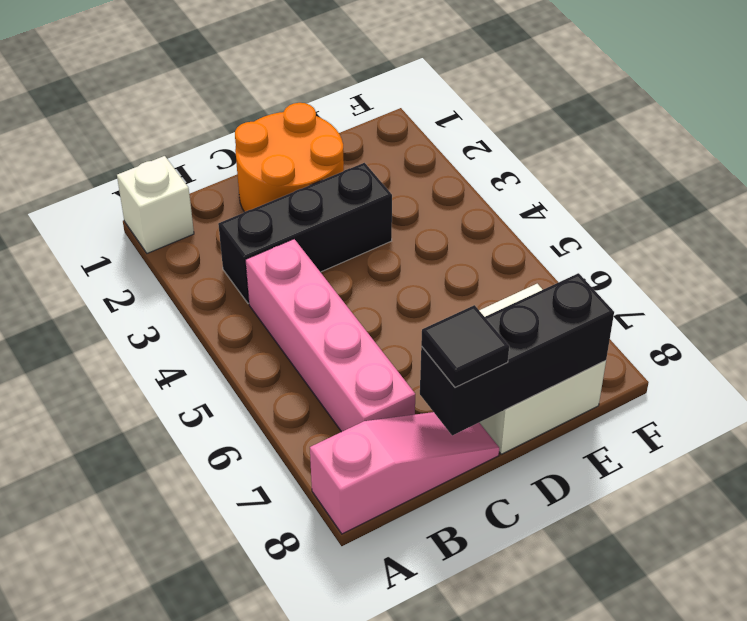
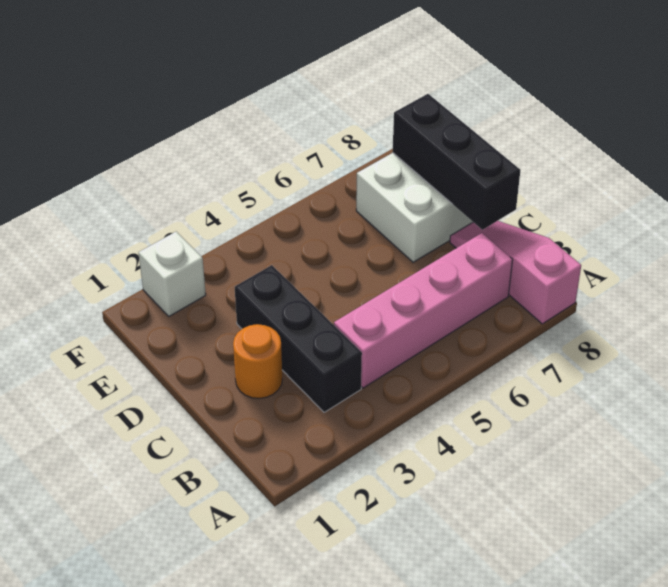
white brick A1 level 1 -> white brick F2 level 1
orange round brick C1:D2 level 1 -> orange round brick C2 level 1
black tile C8 level 3 -> none

